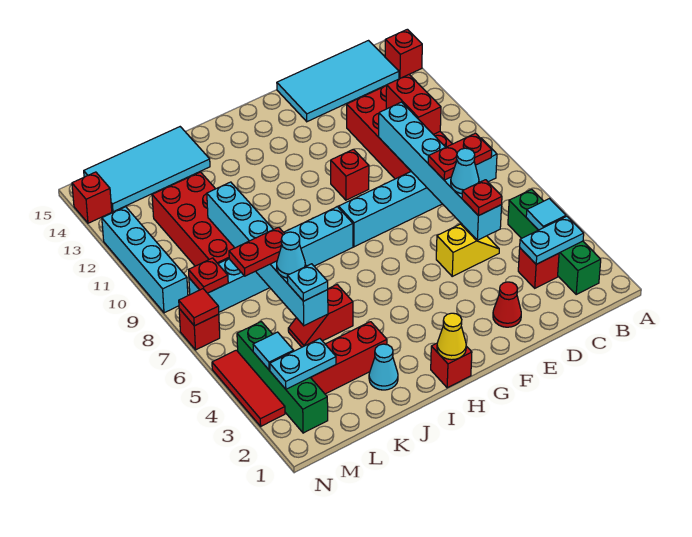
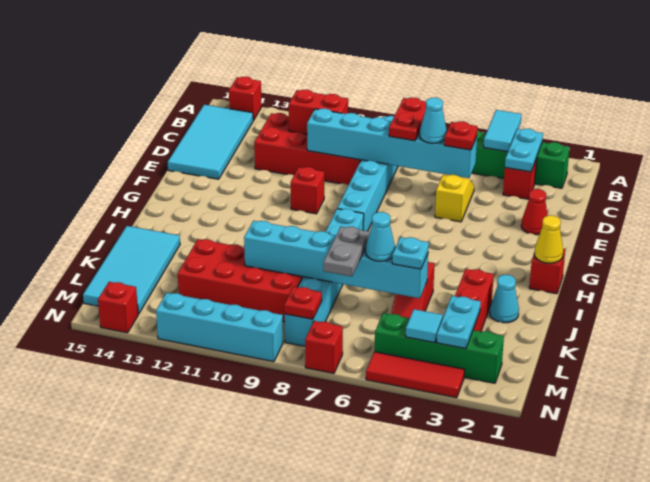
cyan tile B4 level 2 -> cyan tile A4:B4 level 2
red plate K7:L7 level 3 -> grey plate K7:L7 level 3
red tile N7 level 2 -> none

